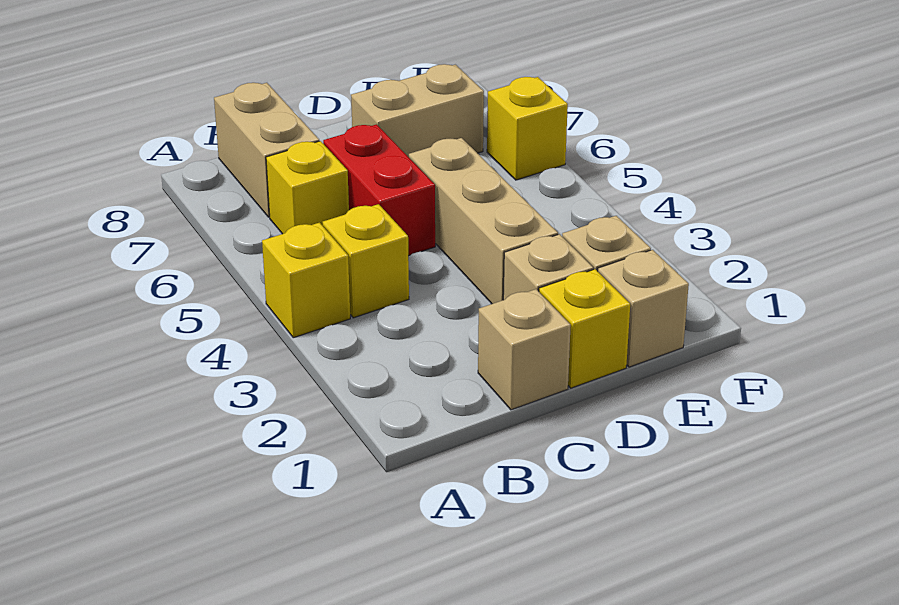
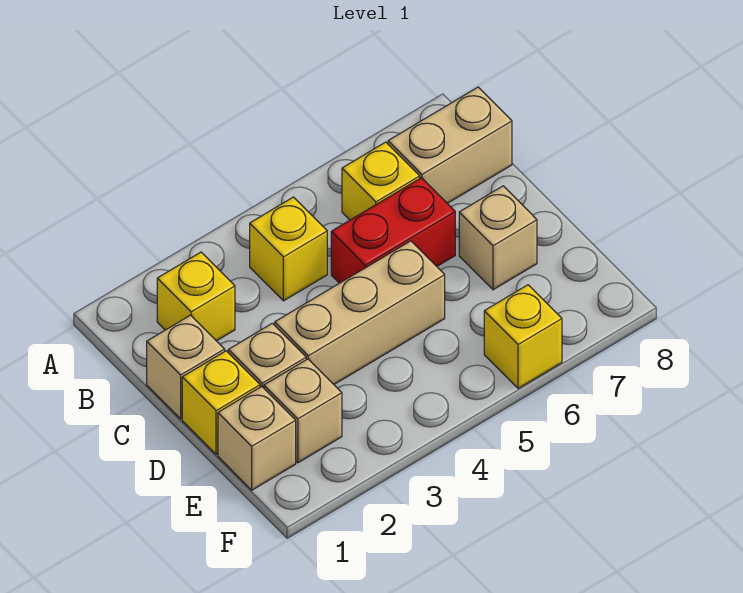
yellow brick A4 level 1 -> yellow brick B2 level 1
tan brick D7:E7 level 1 -> tan brick D7 level 1

